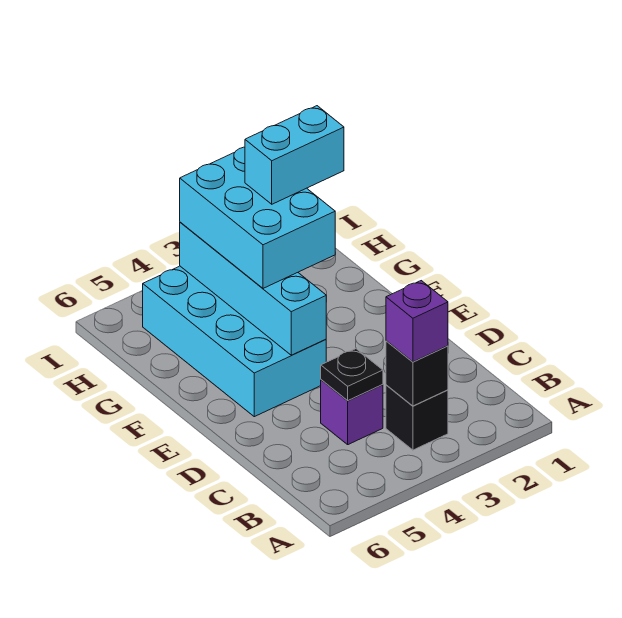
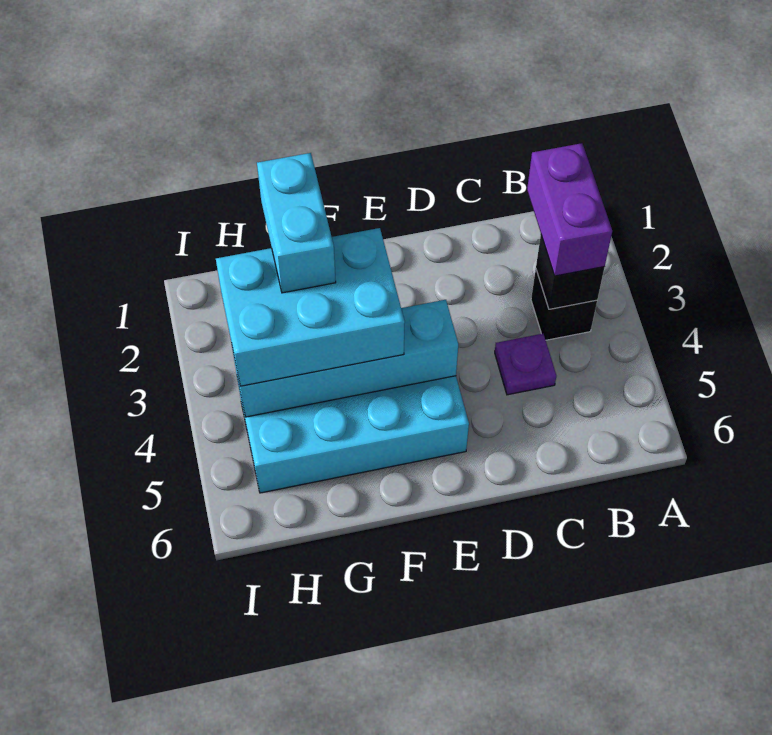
purple brick B3 level 3 -> purple brick B2:B3 level 3
purple brick C4 level 1 -> purple plate C4 level 1
black plate C4 level 2 -> none

